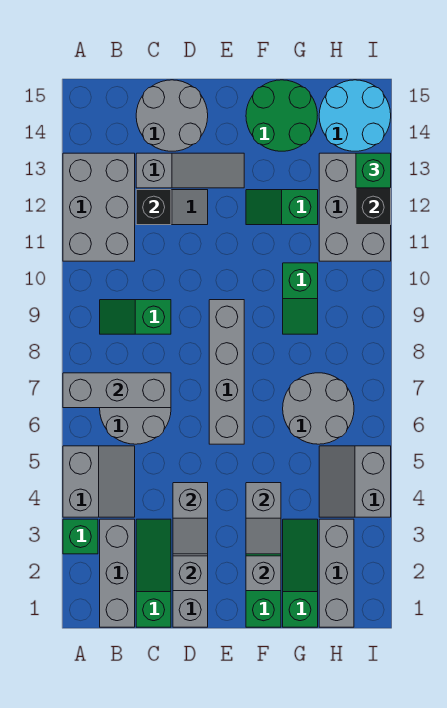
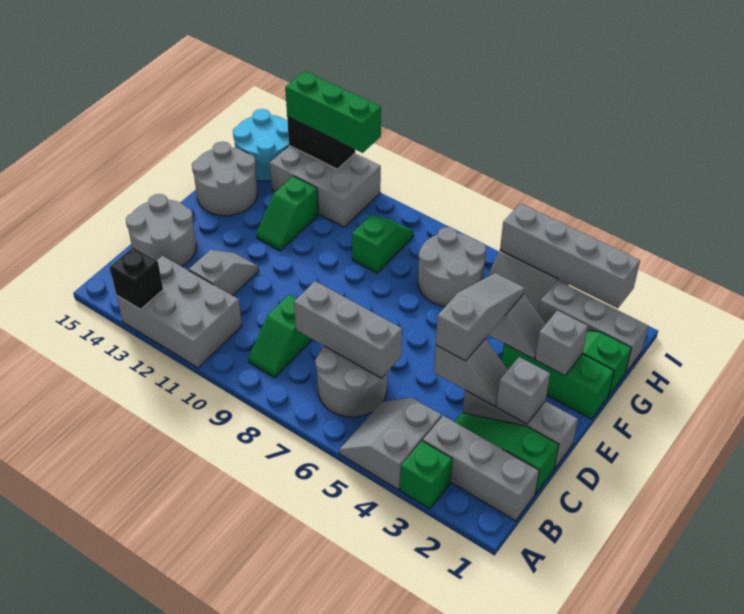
grey slope A4:B5 level 1 top A -> grey slope A4:B5 level 1 top 4
grey brick A7:C7 level 2 -> grey brick C6:C8 level 2
black brick C12 level 2 -> black brick A13 level 2
grey slope C13:E13 level 1 top C -> grey slope D4:F4 level 3 top D
grey brick E6:E9 level 1 -> grey brick I2:I5 level 2
green round brick F14:G15 level 1 -> grey round brick F14:G15 level 1
green slope G9:G10 level 1 top 10 -> green slope G9:H9 level 1 top G
green brick I13 level 3 -> green brick I11:I13 level 3

